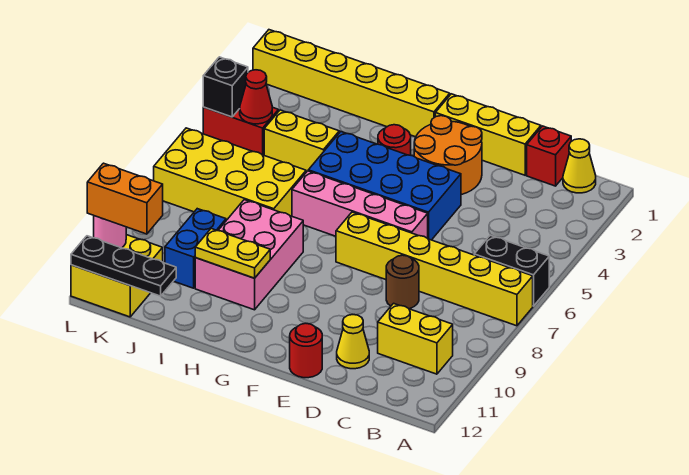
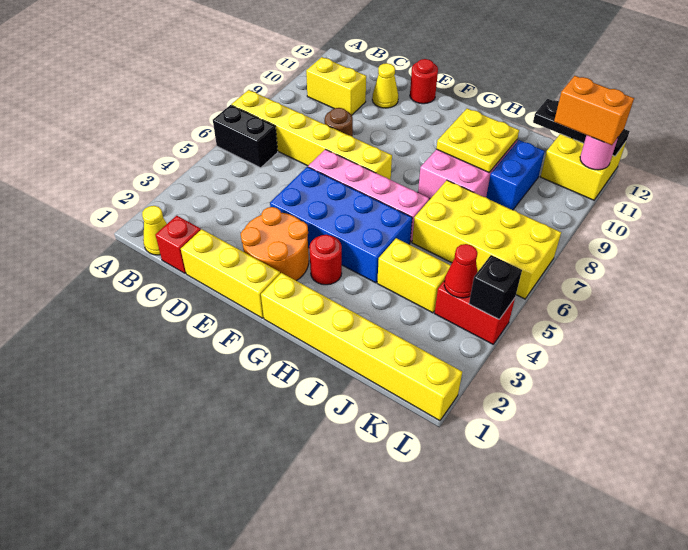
yellow plate H10:I10 level 2 -> yellow plate H9:I10 level 2

